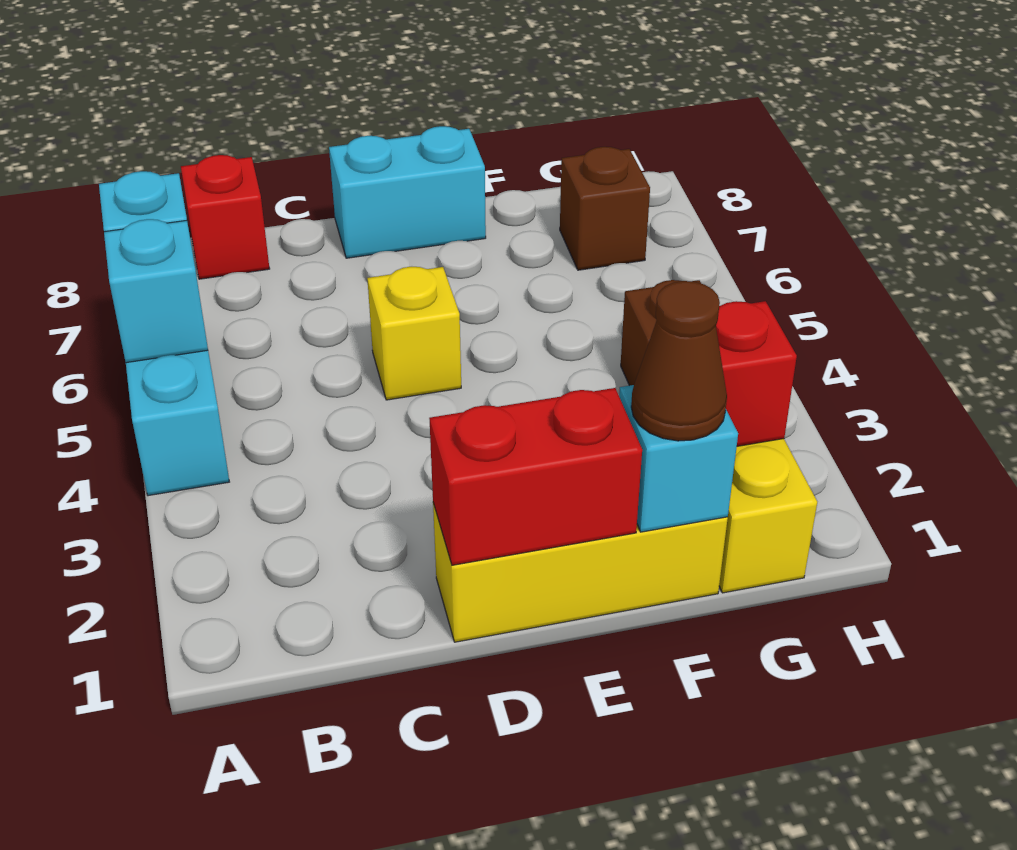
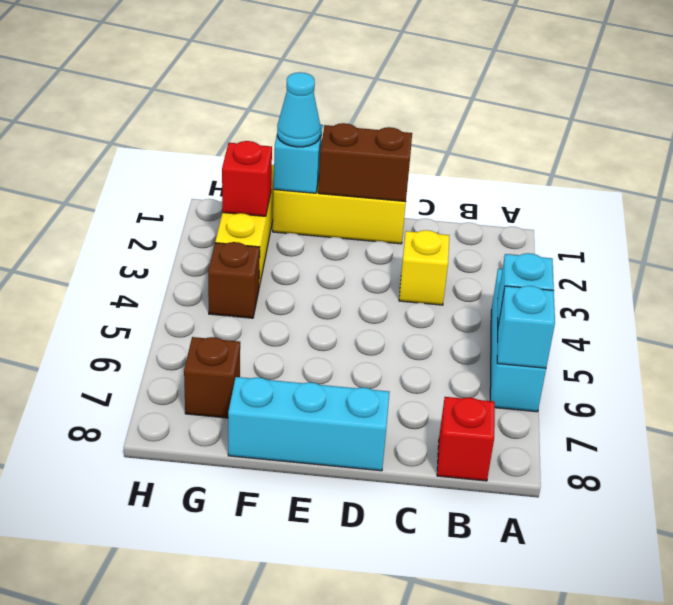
red brick D1:E1 level 2 -> brown brick D1:E1 level 2
yellow brick D5 level 1 -> yellow brick C3 level 1
cyan brick D8:E8 level 1 -> cyan brick D8:F8 level 1
brown cone F1 level 3 -> cyan cone F1 level 3

